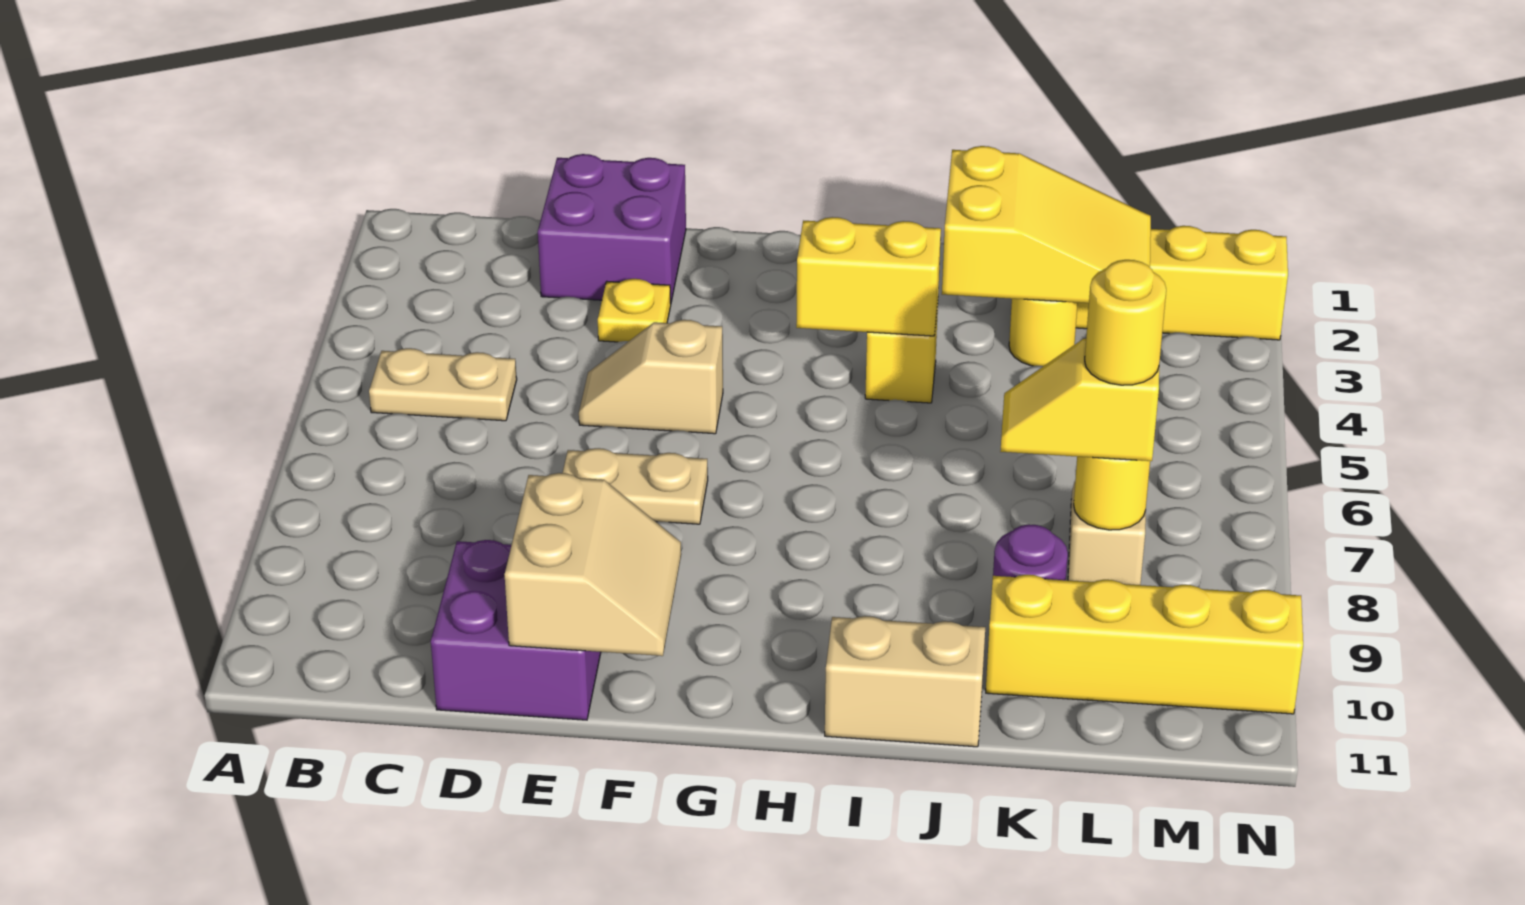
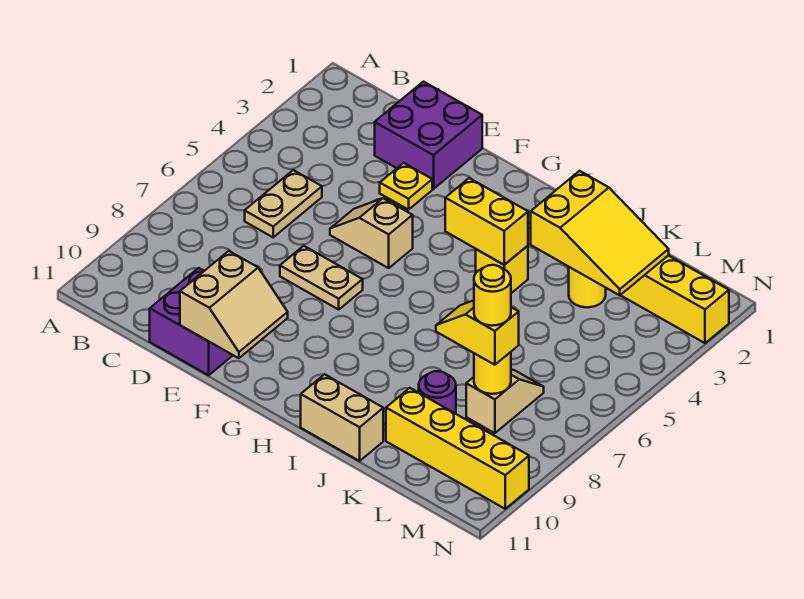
tan plate B5:C5 level 1 -> tan plate C5:C6 level 1

